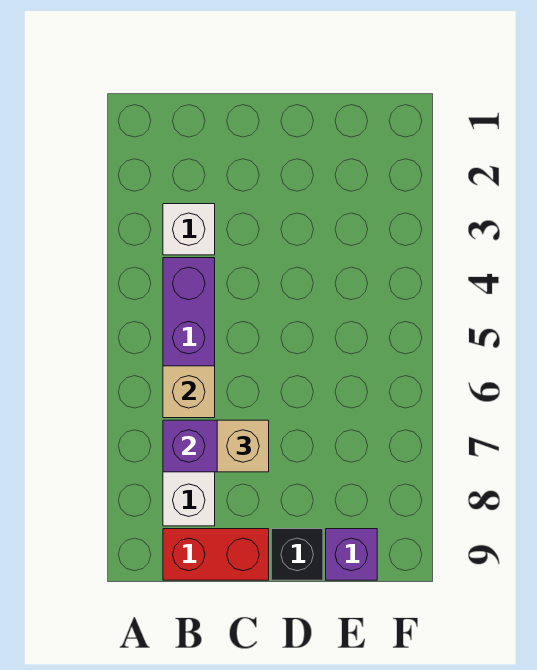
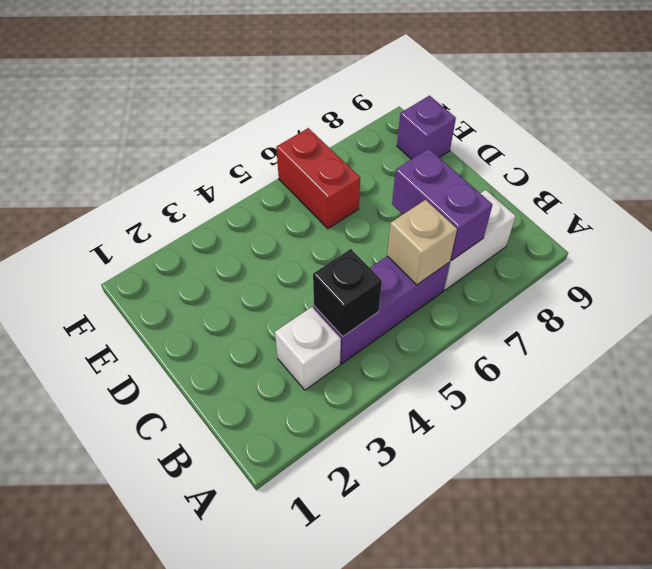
red brick B9:C9 level 1 -> red brick E6:F6 level 1
tan brick C7 level 3 -> none
black brick D9 level 1 -> black brick B4 level 2

